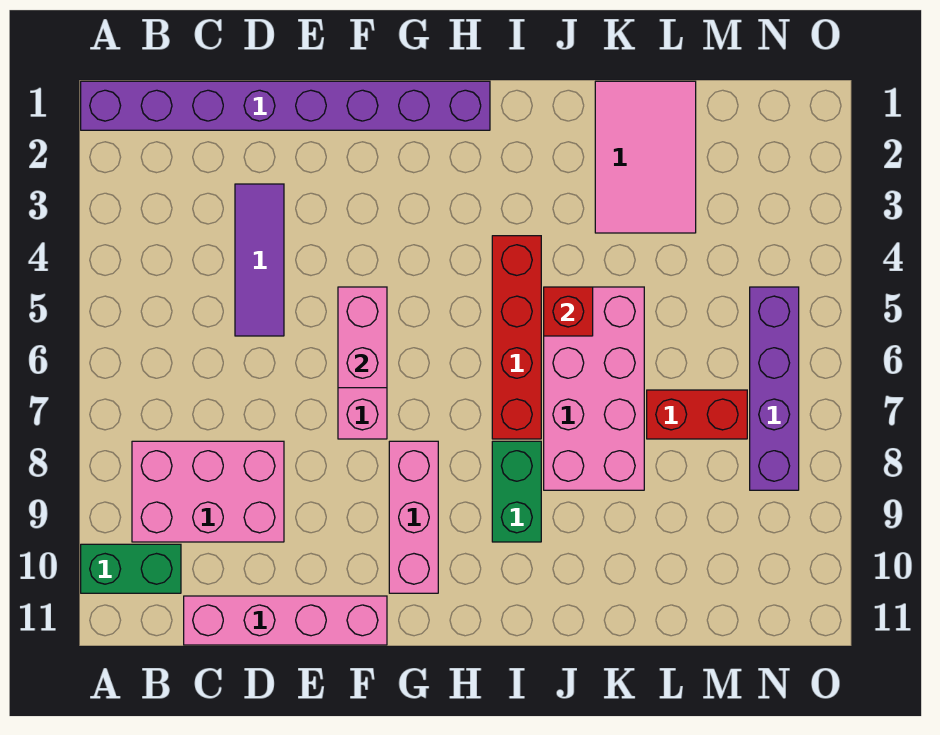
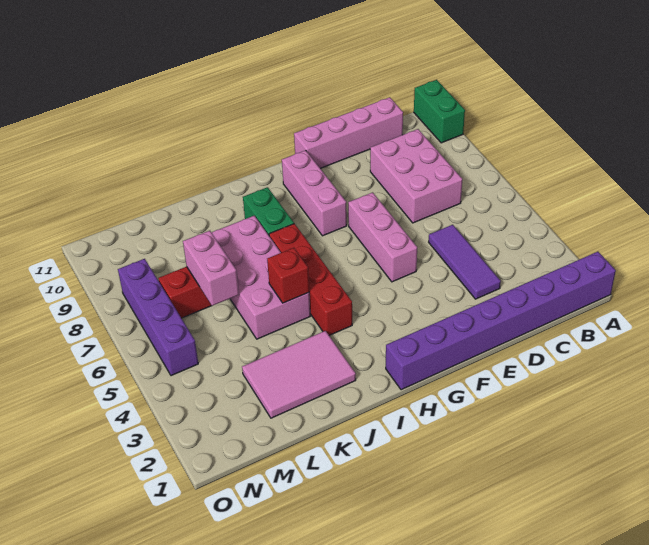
green brick A10:B10 level 1 -> green brick A10:A11 level 1
pink brick B8:D9 level 1 -> pink brick C7:D9 level 1
pink brick F5:F6 level 2 -> pink brick L6:L7 level 2
pink tile K1:L3 level 1 -> pink tile J2:L3 level 1

